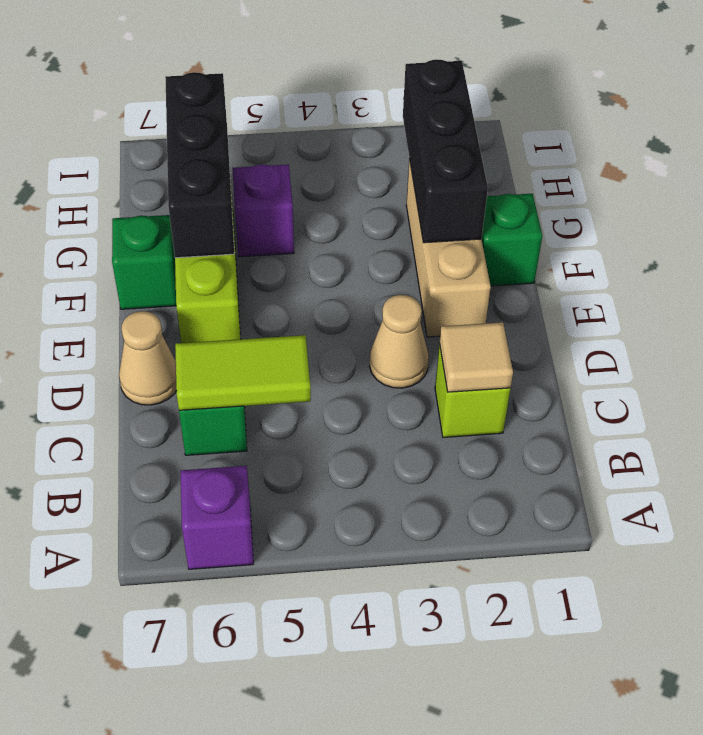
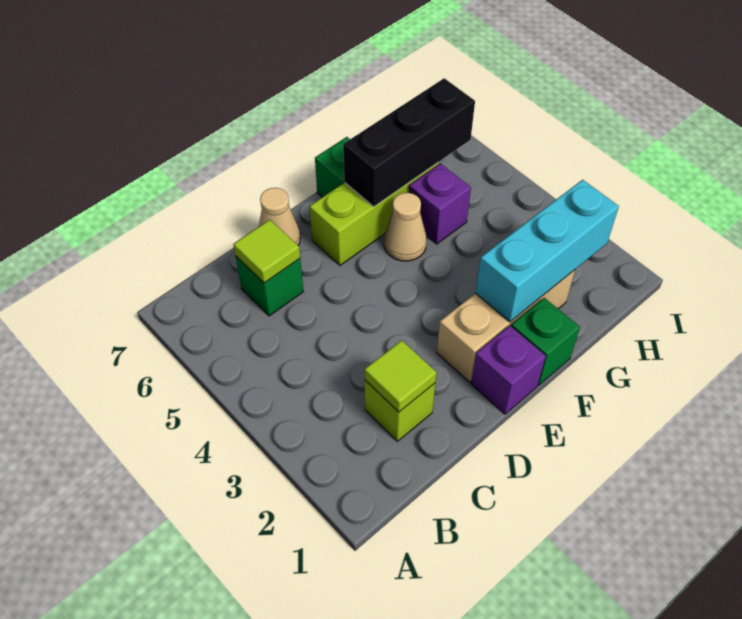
purple brick A6 level 1 -> purple brick E1 level 1
tan tile C2 level 2 -> lime tile C2 level 2
lime tile C5:C6 level 2 -> lime tile C6 level 2
tan cone D3 level 1 -> tan cone F5 level 1
black brick F2:H2 level 2 -> cyan brick F2:H2 level 2

